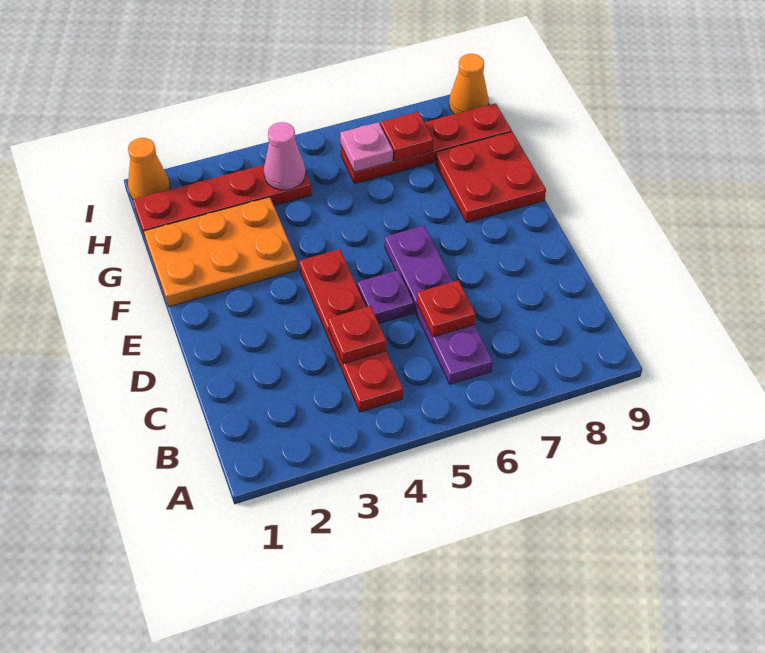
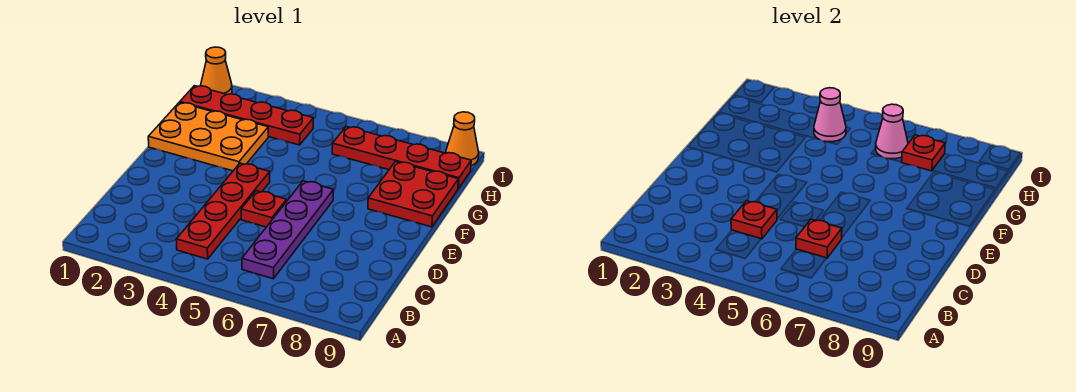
purple plate D5 level 1 -> red plate D5 level 1
pink plate H6 level 2 -> pink cone H6 level 2

